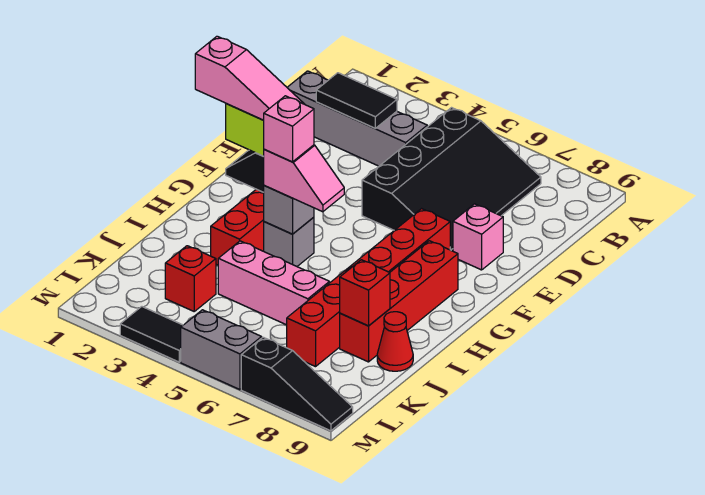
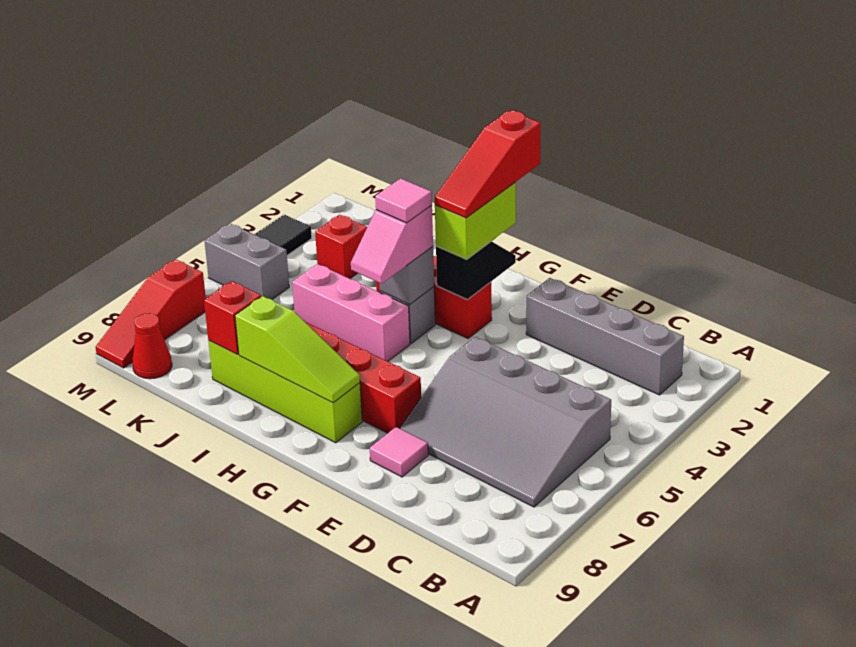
black slope B5:E7 level 1 top 5 -> grey slope B5:E7 level 1 top 5
grey brick C1:C4 level 1 -> grey brick B2:E2 level 1
black tile C2:C3 level 2 -> none
pink brick E8 level 1 -> pink tile E8 level 1
pink slope G1:G3 level 4 top 1 -> red slope G1:G3 level 4 top 1
red brick G8:J8 level 1 -> lime brick G8:J8 level 1
none -> lime slope G8:I8 level 2 top I
pink brick H4 level 4 -> pink tile H4 level 4
pink brick J4:J6 level 1 -> pink brick H5:J5 level 1
red cone J9 level 1 -> red cone L9 level 1
grey brick M5:M6 level 1 -> grey brick L5:M5 level 1
black slope M7:M9 level 1 top 7 -> red slope M7:M9 level 1 top 7

